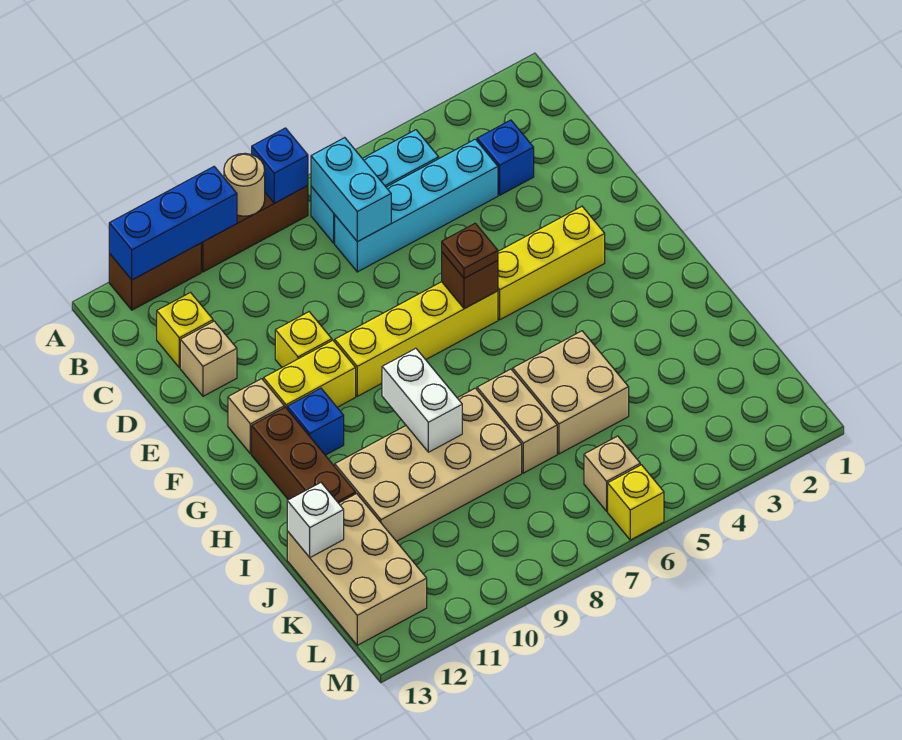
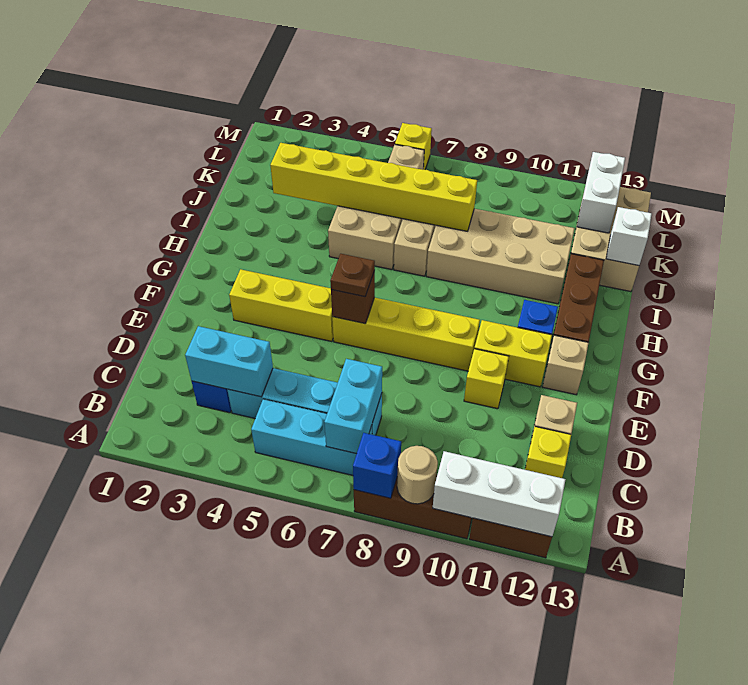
blue brick A10:A12 level 2 -> white brick A10:A12 level 2
none -> cyan brick C3:C4 level 2
white brick H9:I9 level 2 -> white brick K12:L12 level 2
none -> yellow brick J3:J8 level 2

